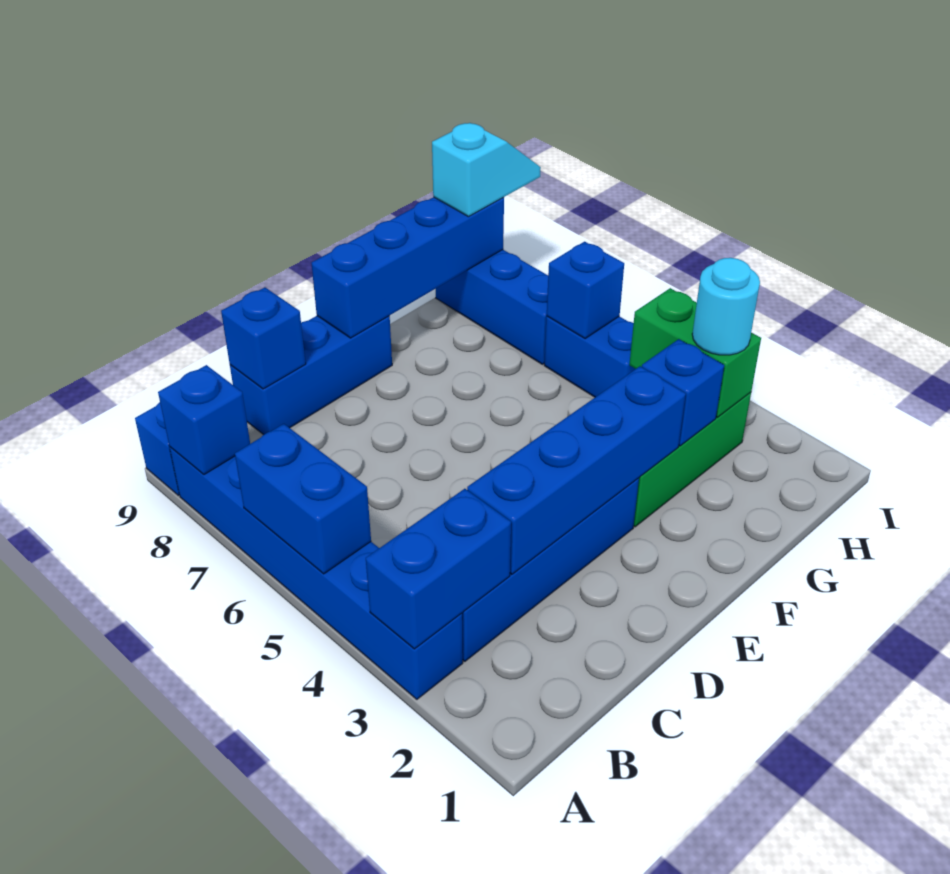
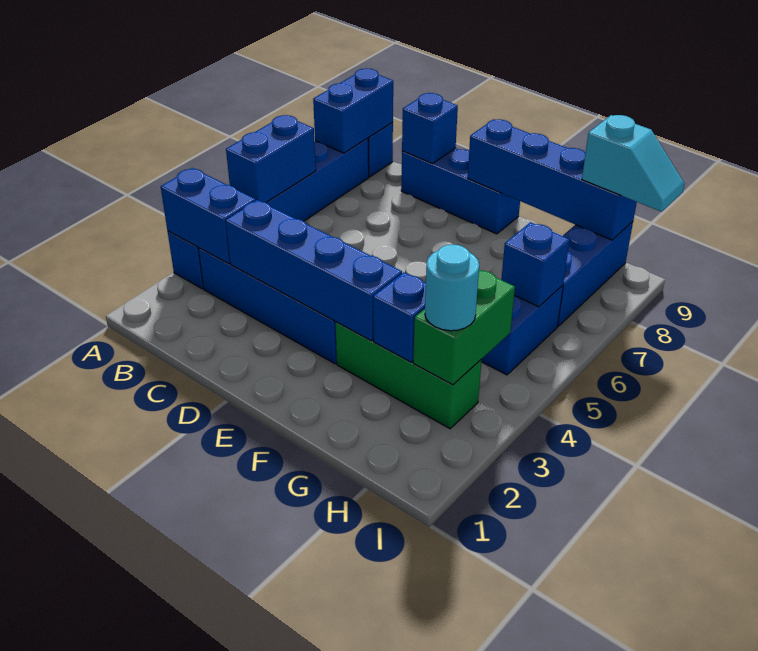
blue brick A8 level 2 -> blue brick A8:A9 level 2

